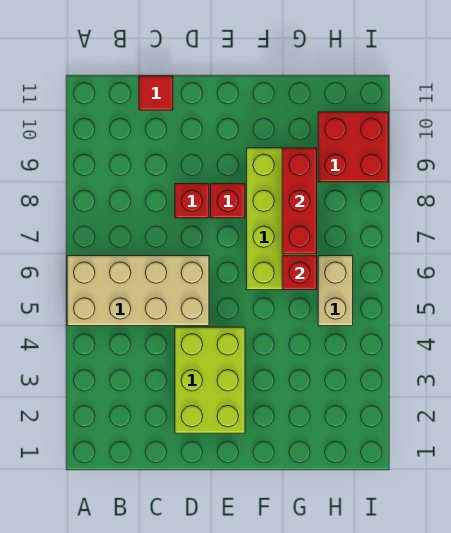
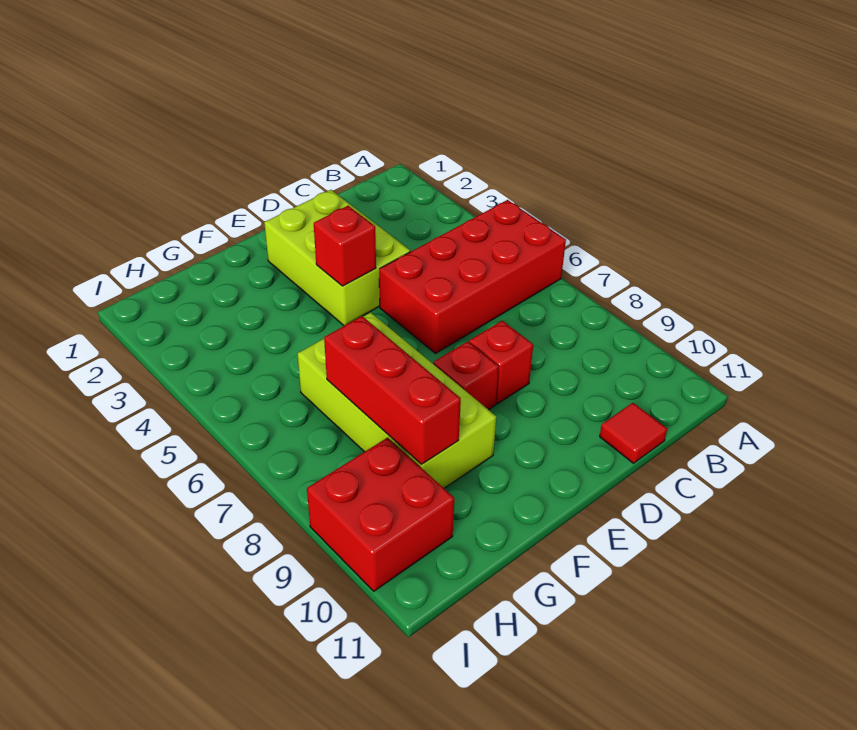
tan brick A5:D6 level 1 -> red brick A5:D6 level 1
red brick G6 level 2 -> red brick E4 level 2
tan brick H5:H6 level 1 -> none

